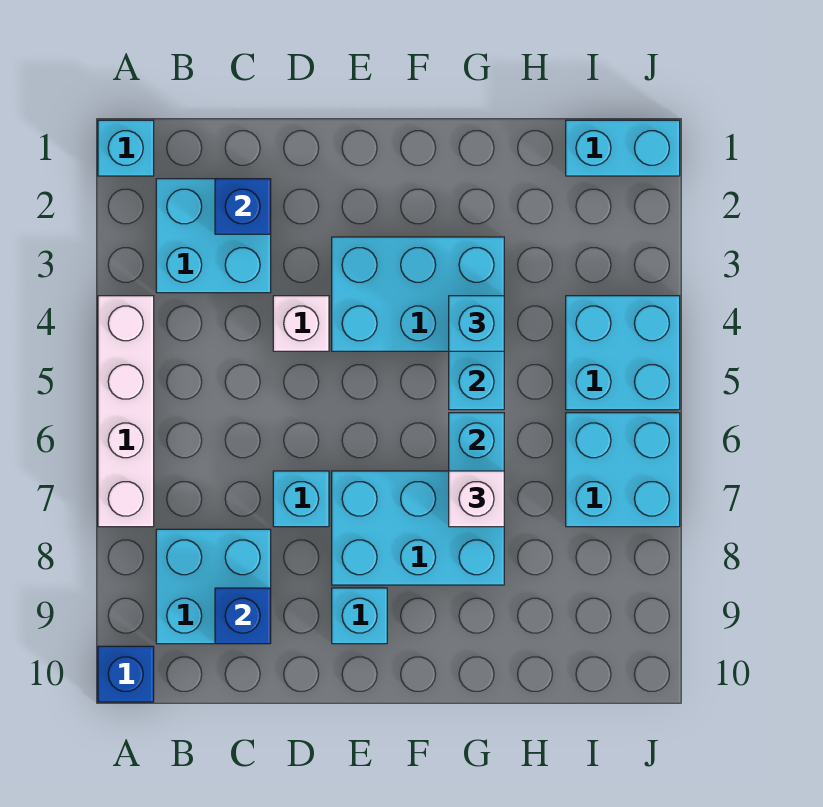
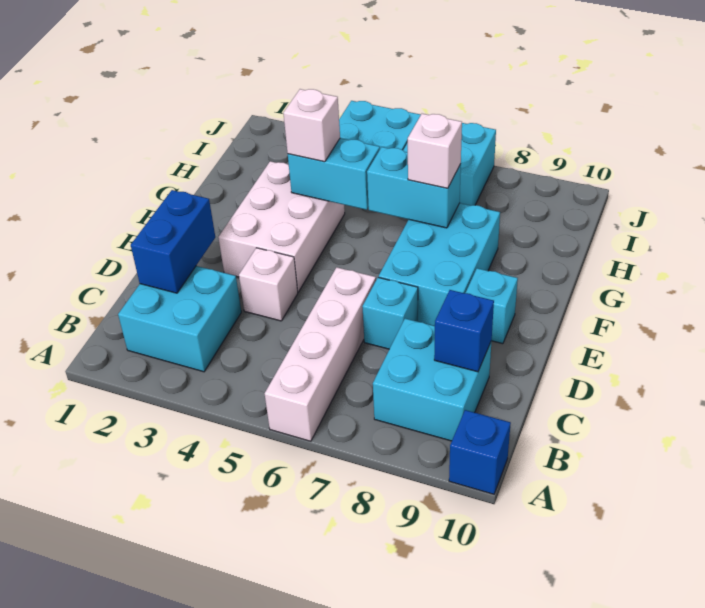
cyan brick A1 level 1 -> none
white brick A4:A7 level 1 -> white brick A6:D6 level 1
blue brick C2 level 2 -> blue brick C2:D2 level 2
cyan brick E3:G4 level 1 -> white brick E3:G4 level 1
cyan brick G4 level 3 -> white brick G4 level 3
cyan brick I1:J1 level 1 -> none

